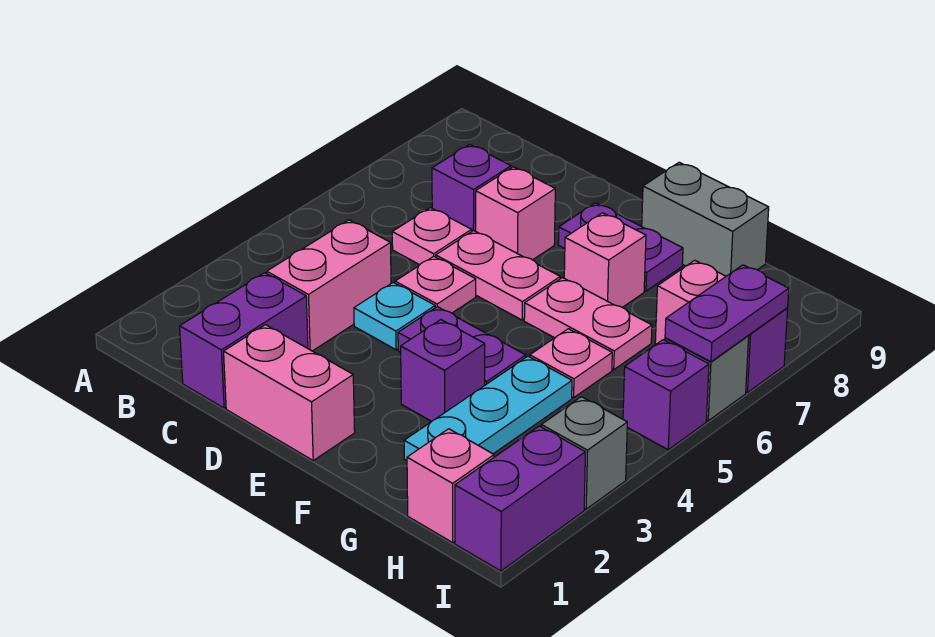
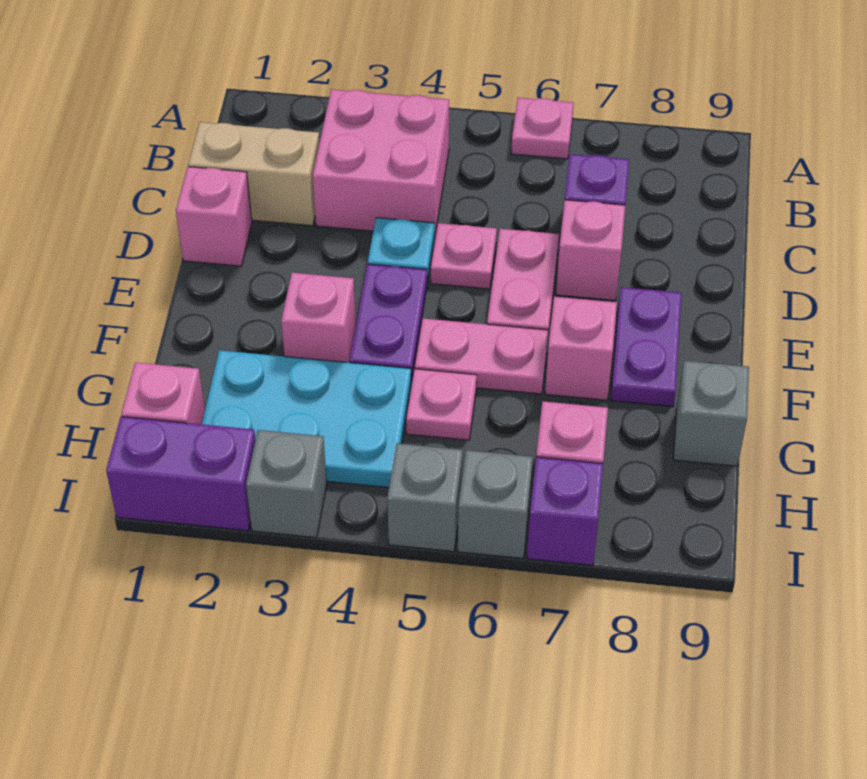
purple brick C1:C2 level 1 -> tan brick C1:C2 level 1
pink brick C3:C4 level 1 -> pink brick B3:C4 level 1
pink plate C6 level 1 -> pink plate A6 level 1
pink brick D1:E1 level 1 -> pink brick D1 level 1
purple brick F3 level 1 -> pink brick F3 level 1
pink plate F6:G6 level 1 -> pink plate F5:F6 level 1
grey brick F9:G9 level 1 -> grey brick G9 level 1
cyan plate G2:G4 level 1 -> cyan plate G2:H4 level 1
purple brick I5 level 1 -> grey brick I5 level 1
purple plate I6:I7 level 2 -> none

